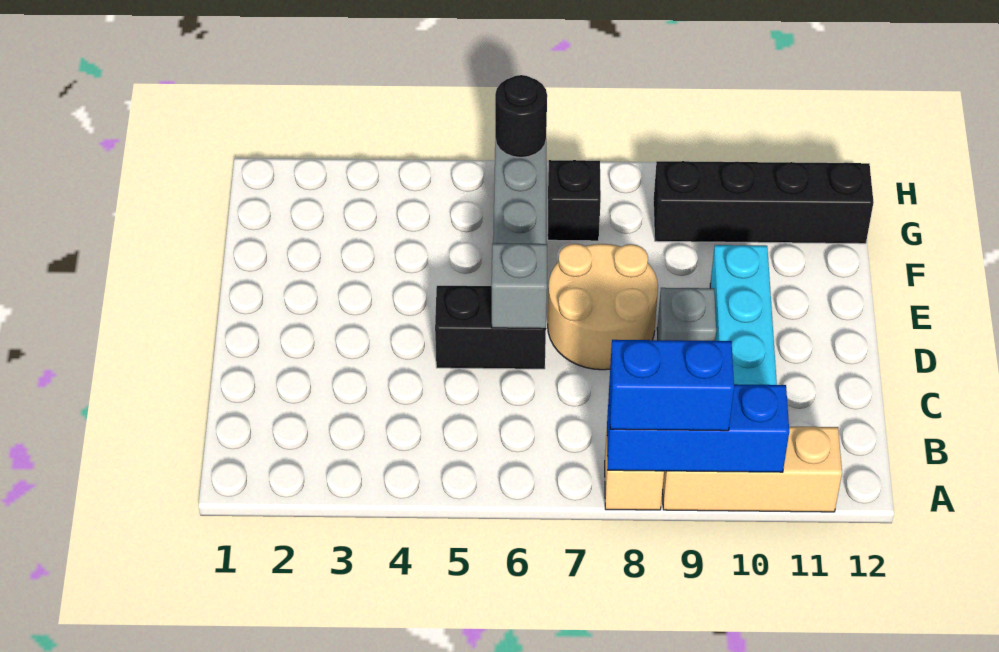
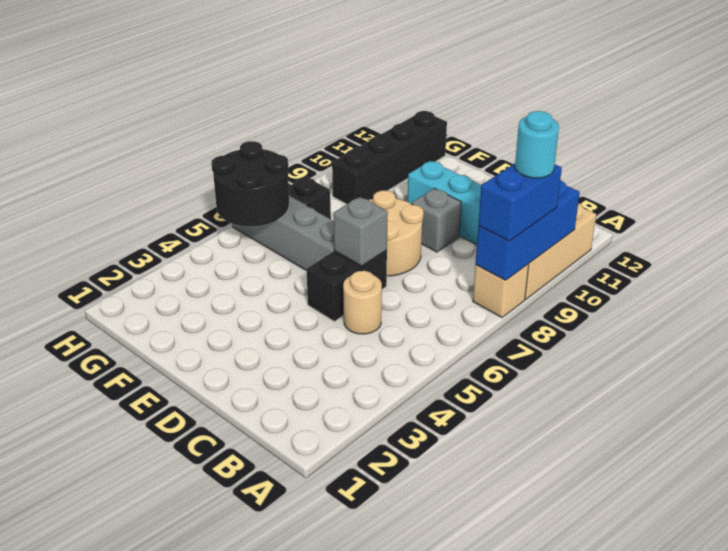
none -> cyan round brick A9 level 4
none -> tan round brick C5 level 1
black round brick H6 level 2 -> black round brick G5:H6 level 2

